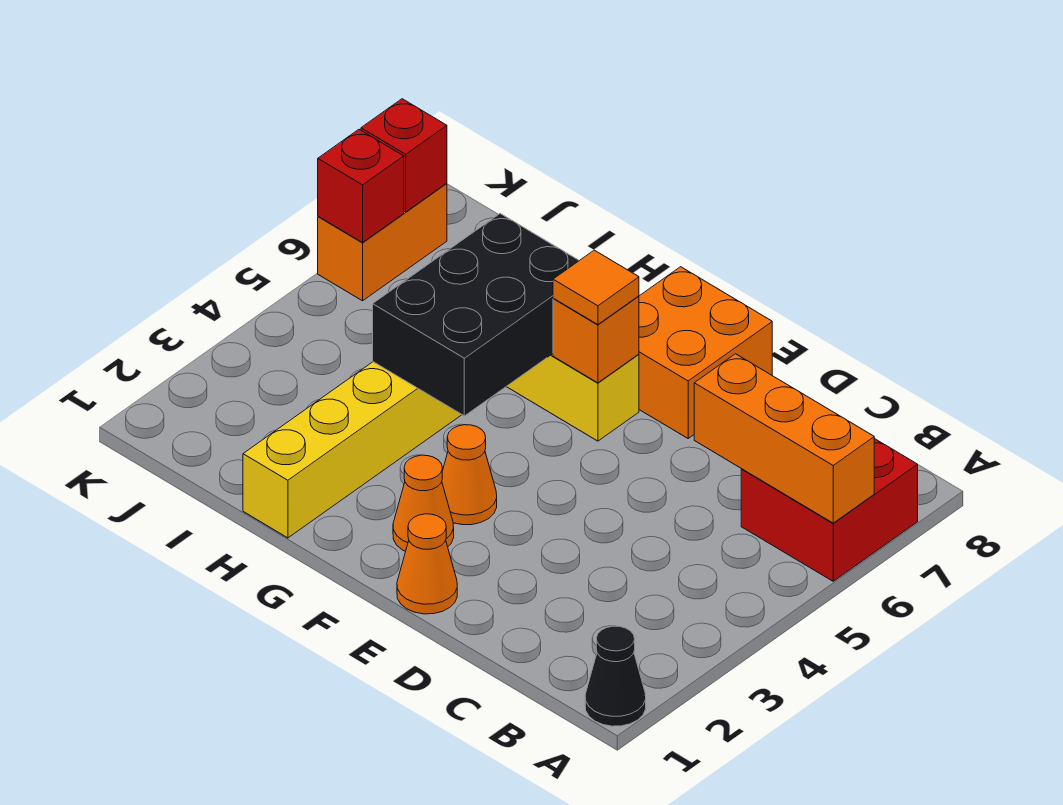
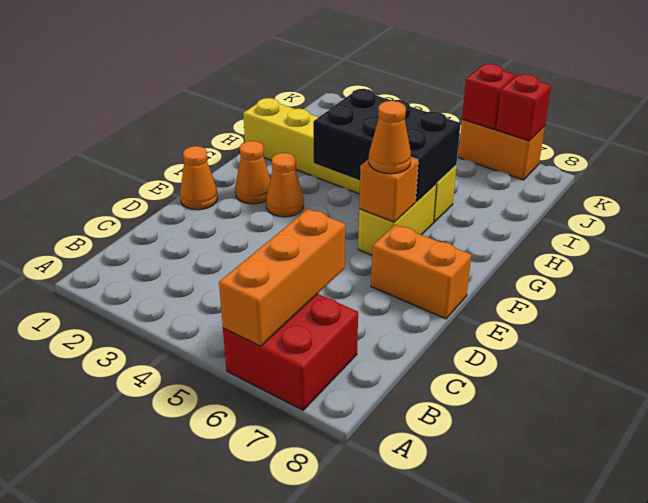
black cone A1 level 1 -> none
orange brick E7:F8 level 1 -> orange brick E7:E8 level 1
orange tile F6 level 3 -> orange cone F6 level 3

